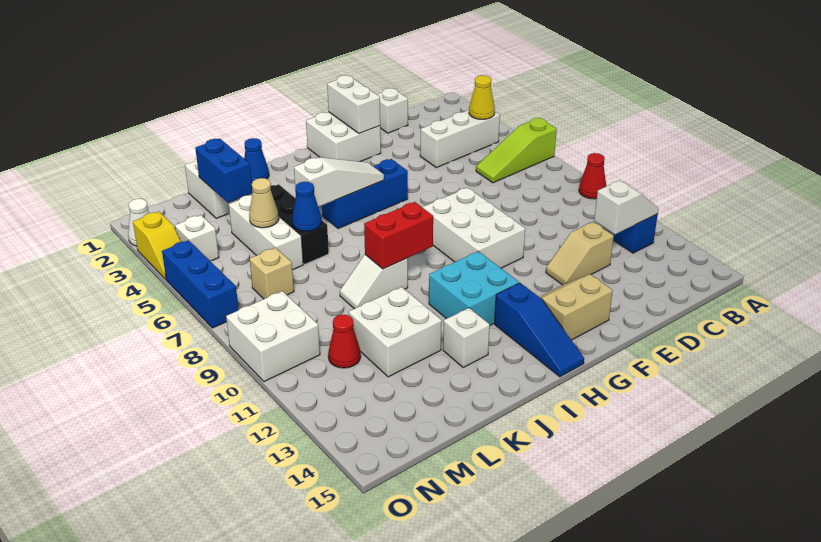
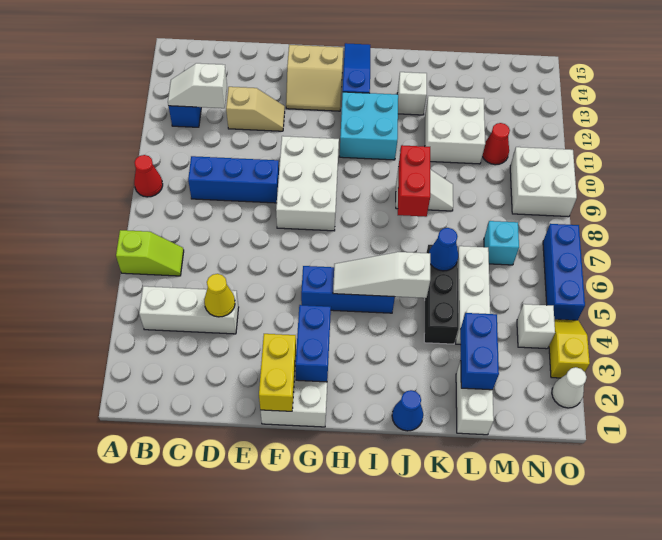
lime slope A6:C6 level 1 top A -> lime slope A6:B6 level 1 top A
yellow cone B4 level 2 -> yellow cone D4 level 2
none -> blue brick C9:E9 level 1
white brick D1 level 1 -> none
white brick F1:F2 level 2 -> yellow brick F1:F2 level 2
none -> blue brick G2:G3 level 2
red brick I9:J9 level 2 -> red brick J8:J9 level 2
tan cone L5 level 2 -> none
tan brick M7 level 1 -> cyan brick M7 level 1

